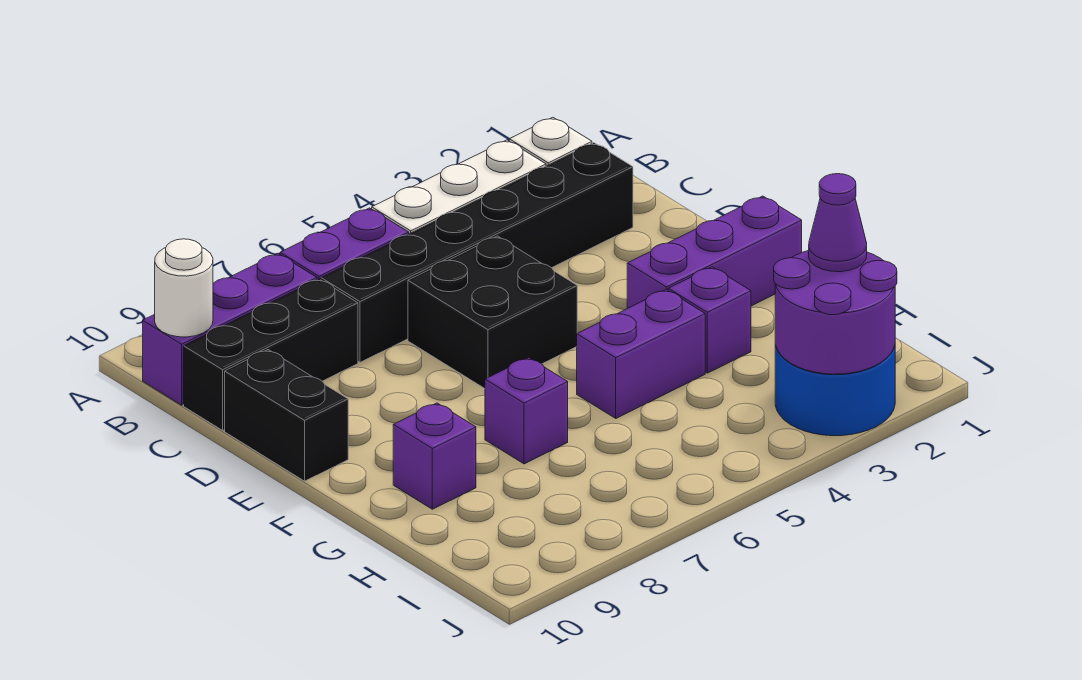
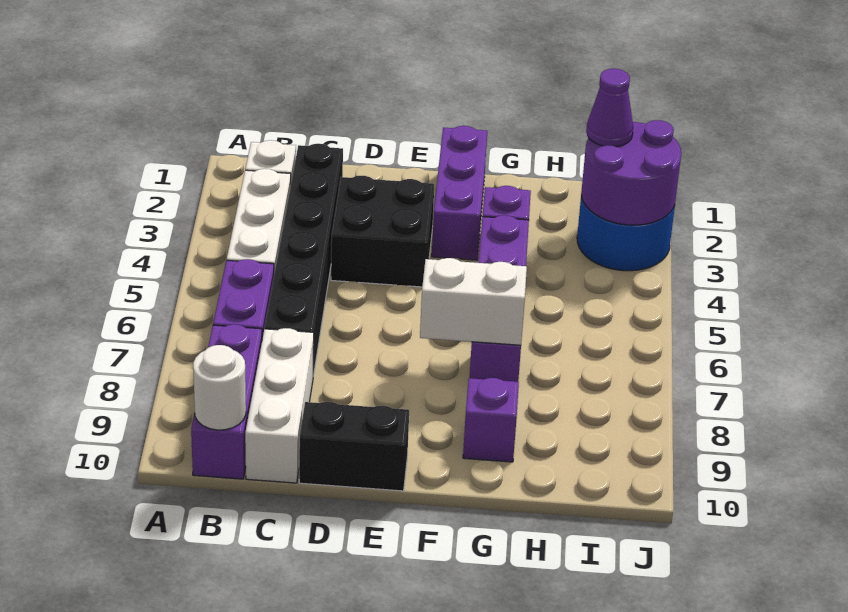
black brick C8:C10 level 1 -> white brick C8:C10 level 1
black brick D5:E6 level 1 -> black brick D3:E4 level 1
none -> white brick F7:G7 level 2

